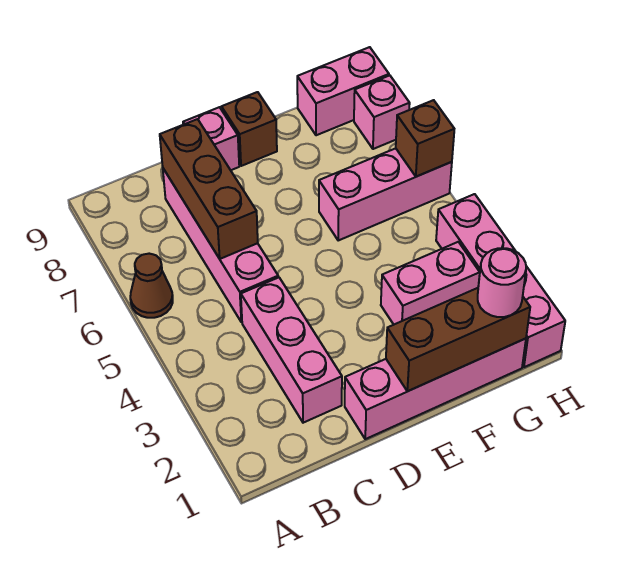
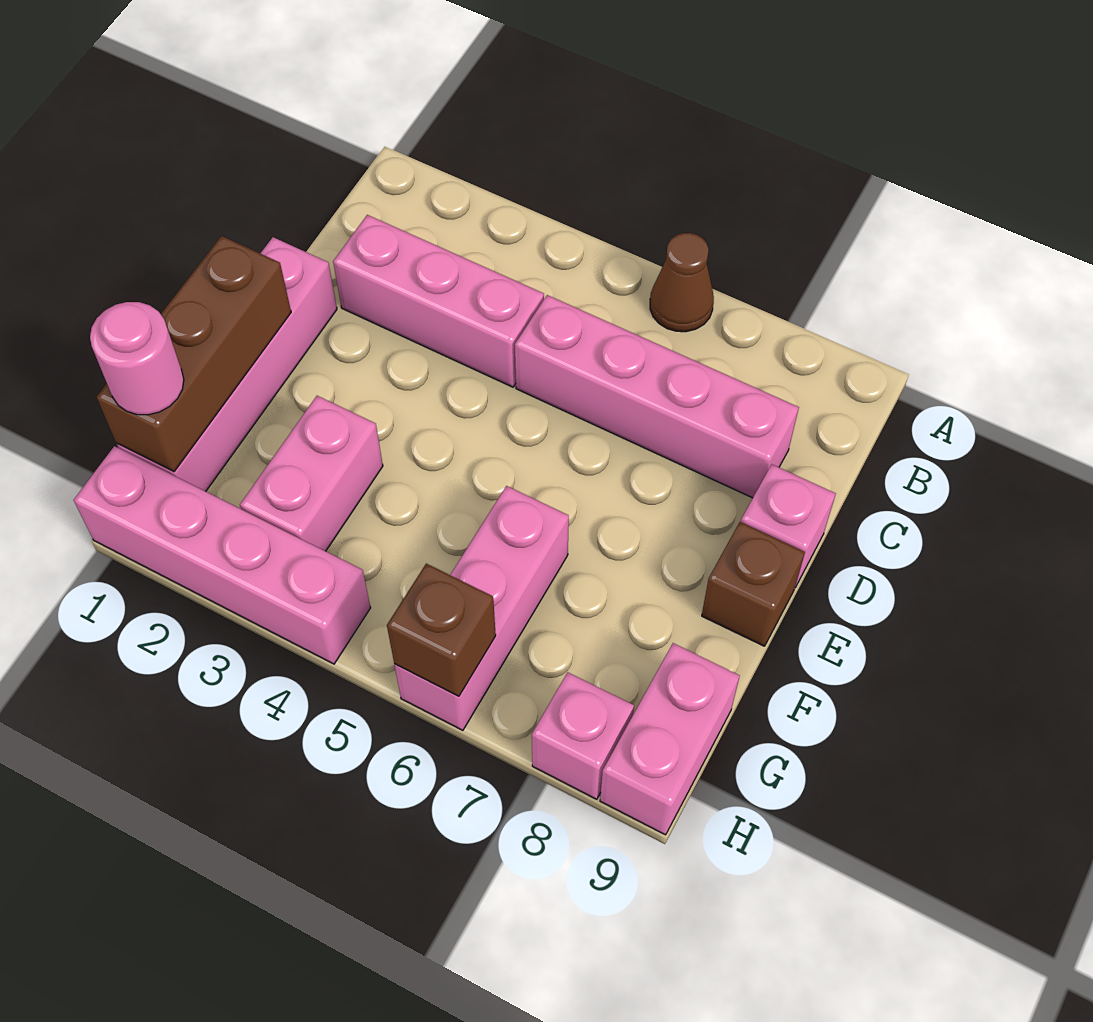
brown brick C6:C8 level 2 -> none

